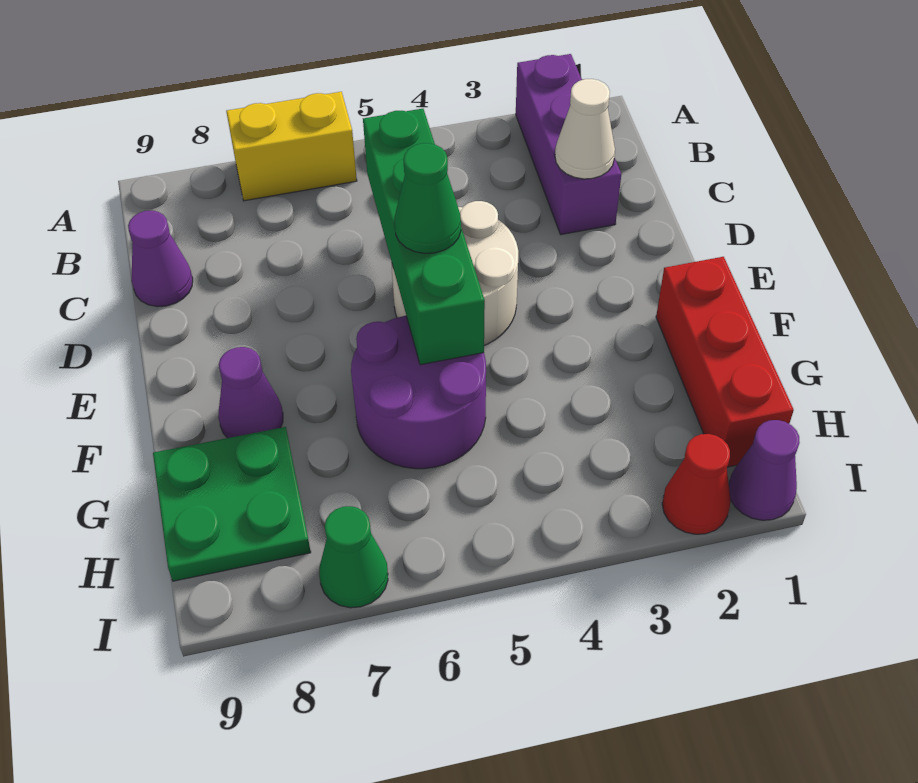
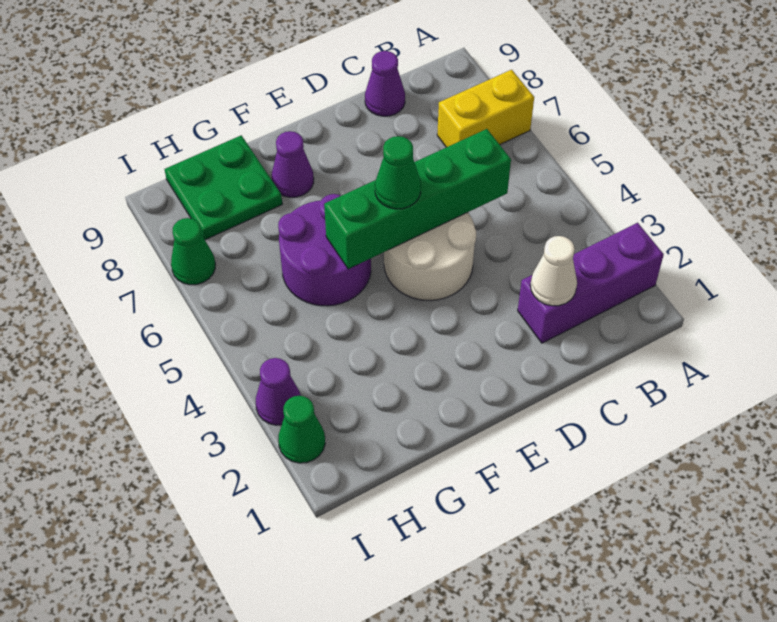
yellow brick A6:A7 level 1 -> yellow brick A7:B7 level 1
red brick F1:H1 level 1 -> none
purple cone I1 level 1 -> purple cone I3 level 1
red cone I2 level 1 -> green cone I2 level 1

